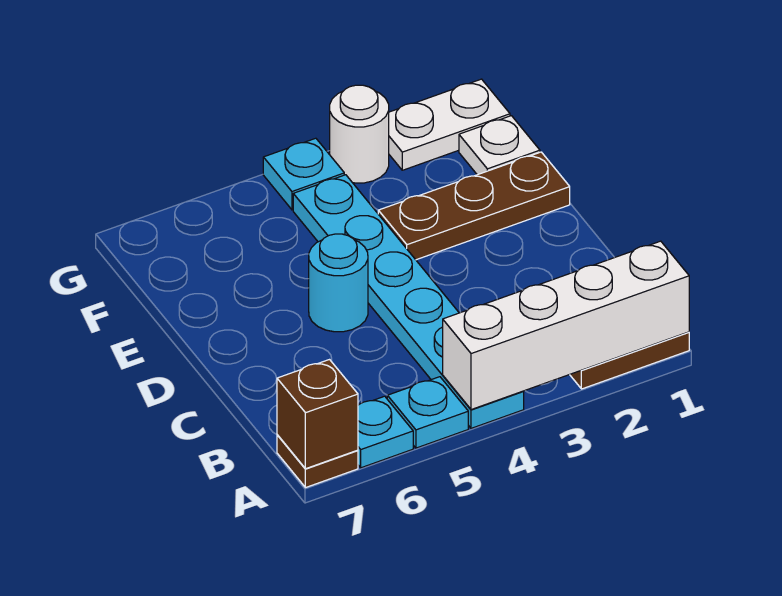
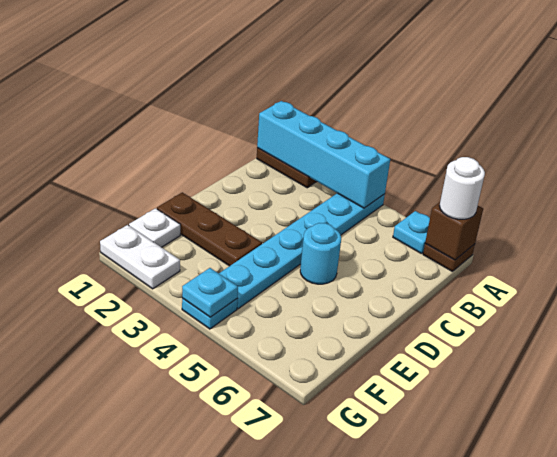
white brick A1:A4 level 2 -> cyan brick A1:A4 level 2
cyan plate A5 level 1 -> cyan plate G4 level 2
white round brick G3 level 1 -> white round brick A7 level 3

